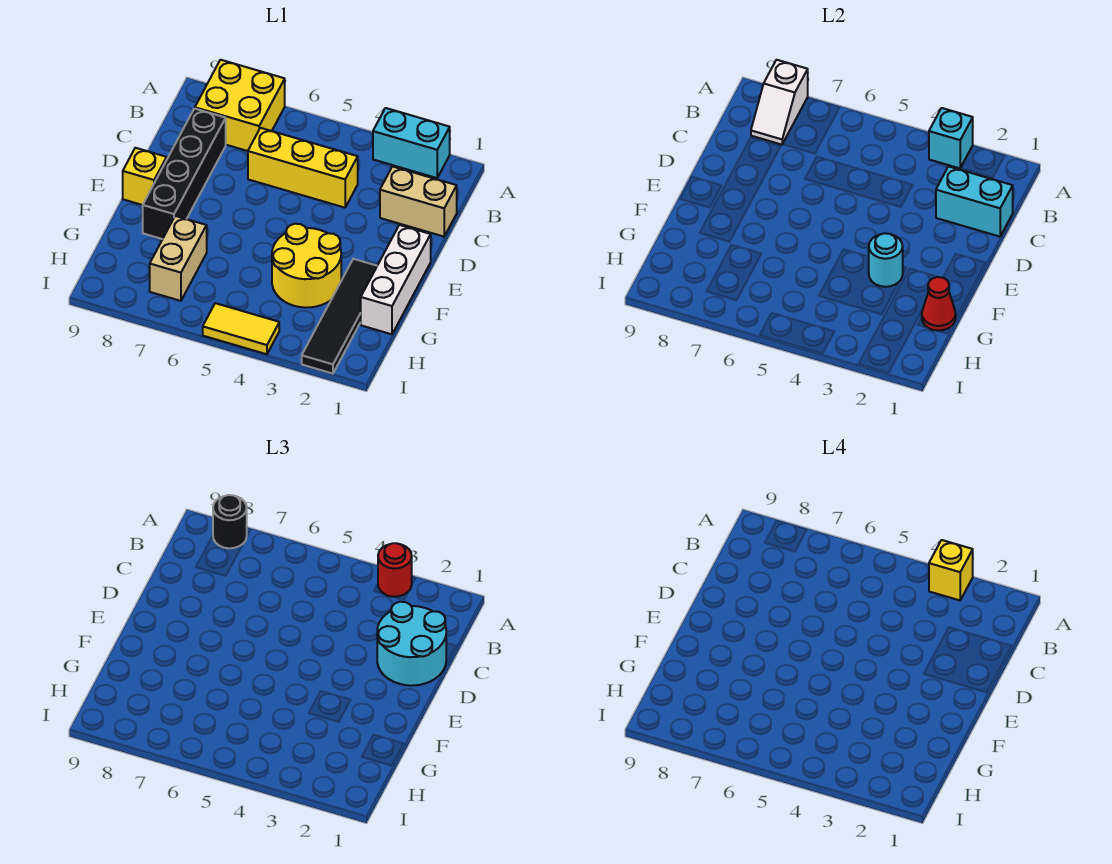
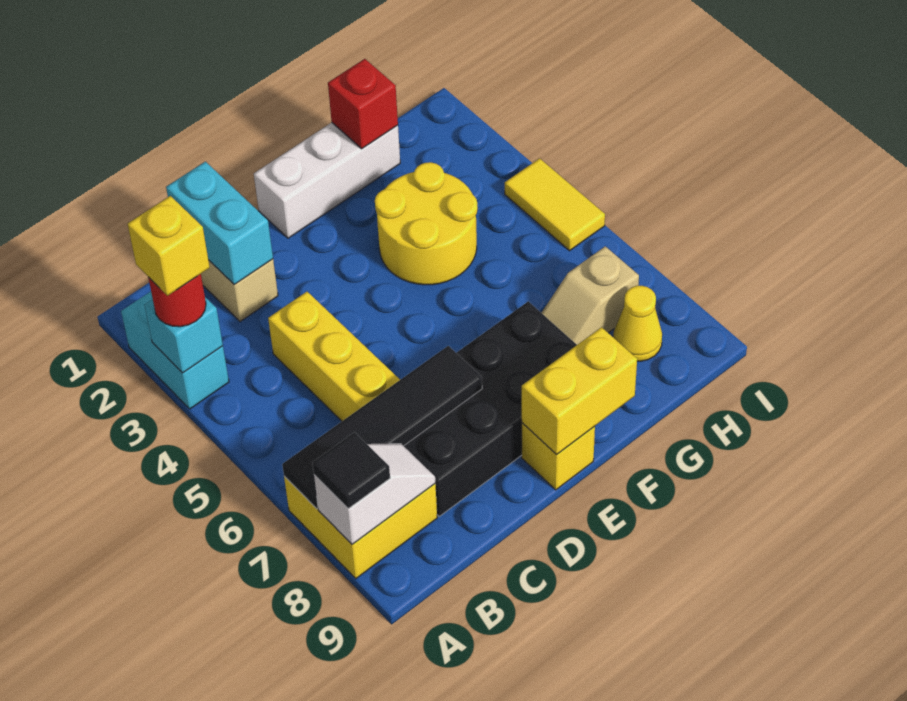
black round brick A8 level 3 -> black tile A8 level 3
cyan round brick C1:D2 level 3 -> none
black brick C8:F8 level 1 -> black brick C7:F8 level 1
none -> yellow brick E9:F9 level 2
black tile F2:I2 level 1 -> black tile A7:D7 level 2
cyan round brick F3 level 2 -> none
red cone G1 level 2 -> red brick G1 level 2
tan brick G7:H7 level 1 -> tan slope G7:H7 level 1 top H
none -> yellow cone H8 level 1

